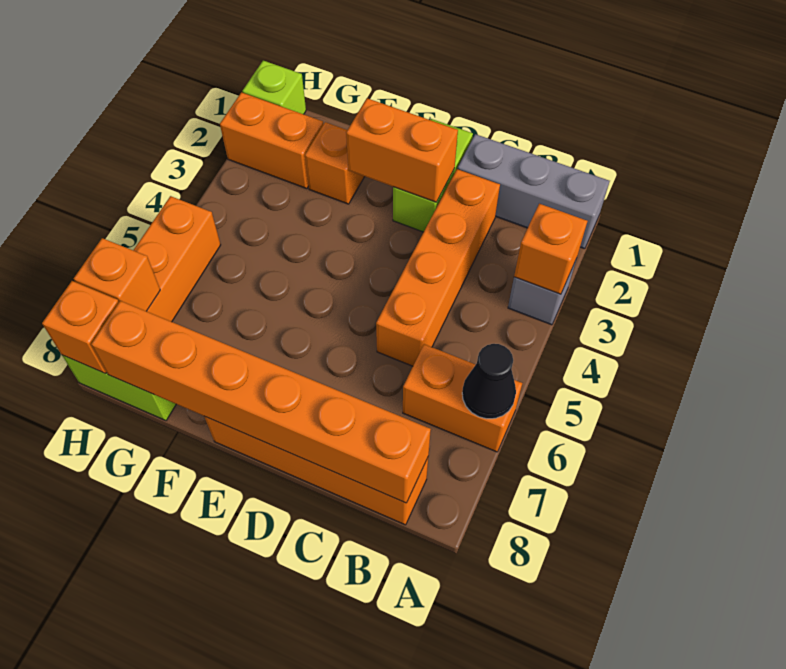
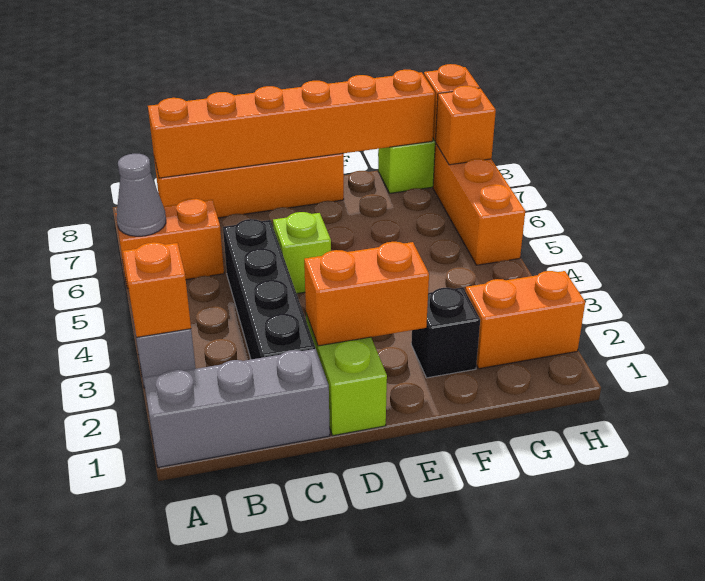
black cone A6 level 2 -> grey cone A6 level 2
orange brick C2:C5 level 1 -> black brick C2:C5 level 1
orange brick F2 level 1 -> black brick F2 level 1
lime brick H1 level 1 -> lime brick D5 level 1

